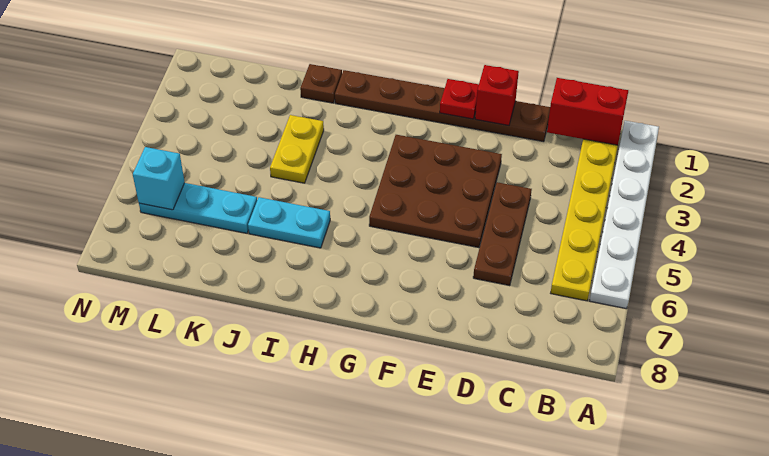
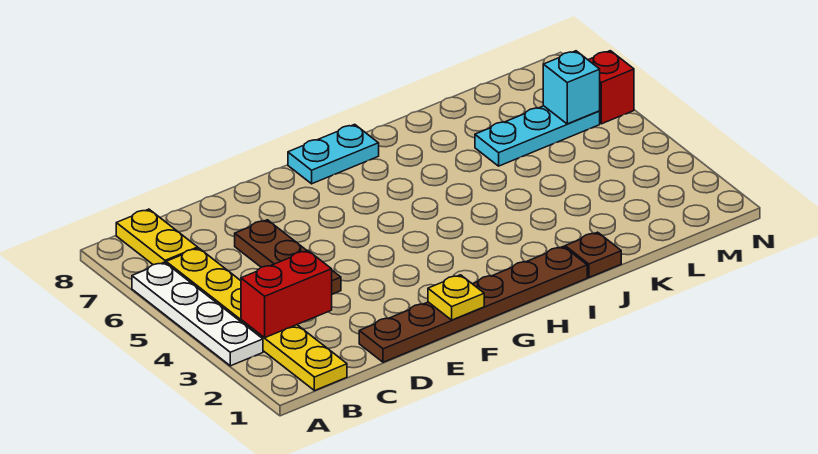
white plate A1:A6 level 1 -> white plate A3:A6 level 1
red brick B1:C1 level 2 -> red brick B3:C3 level 2
red brick E1 level 2 -> red brick N6 level 1
brown plate E3:G5 level 1 -> none
red plate F1 level 2 -> yellow plate F1 level 2
cyan plate I6:J6 level 1 -> cyan plate G8:H8 level 1
yellow plate J3:J4 level 1 -> yellow plate B7:B8 level 1

